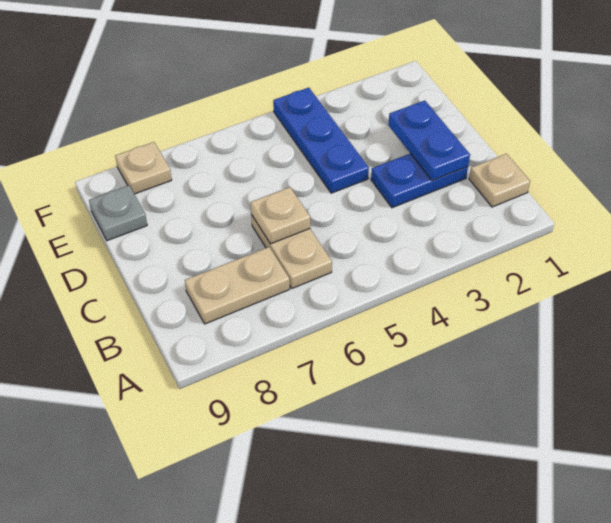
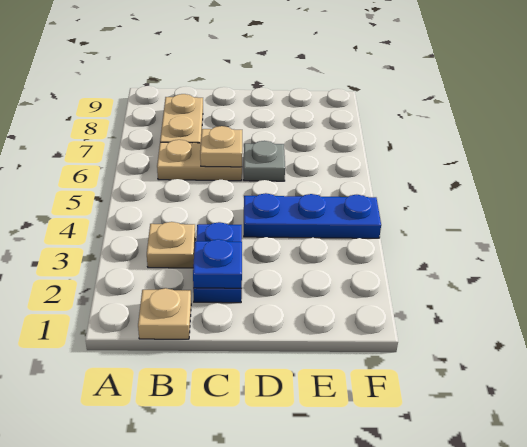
blue plate C2:D2 level 2 -> blue plate C2 level 2
grey plate E9 level 1 -> grey plate D6 level 1
tan plate F8 level 1 -> tan plate B3 level 1

